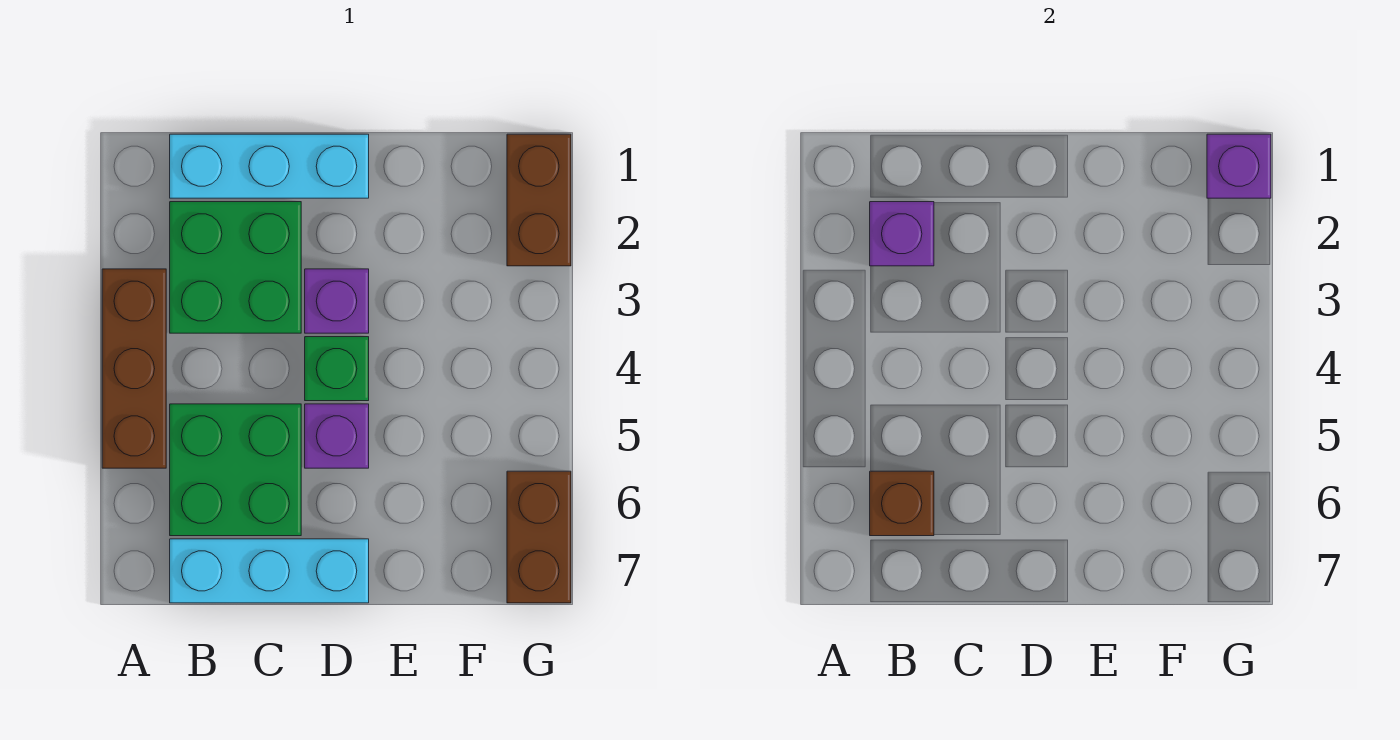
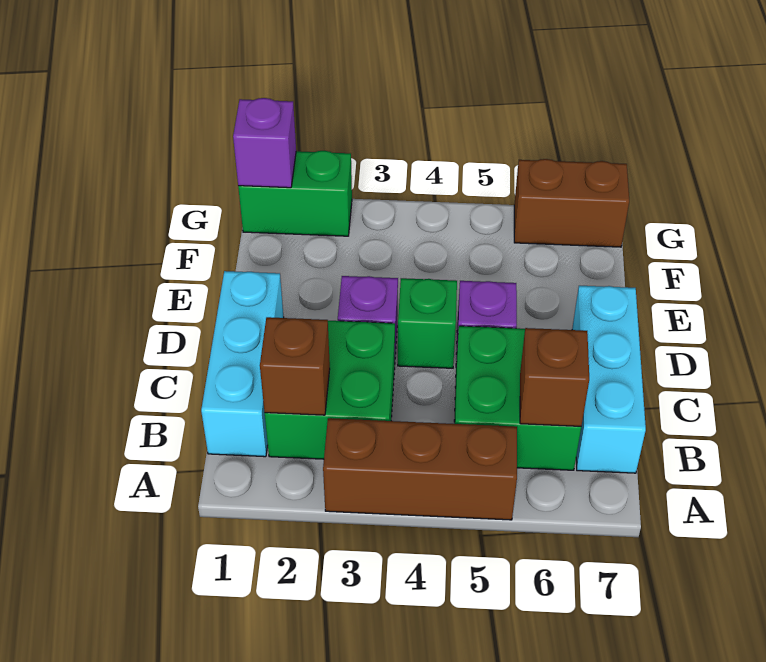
purple brick B2 level 2 -> brown brick B2 level 2
brown brick G1:G2 level 1 -> green brick G1:G2 level 1

